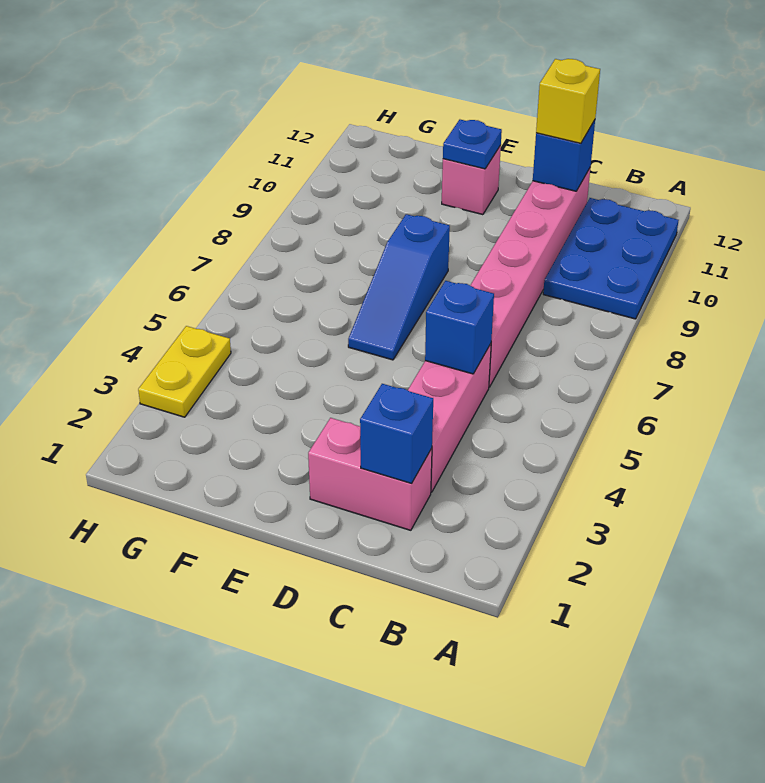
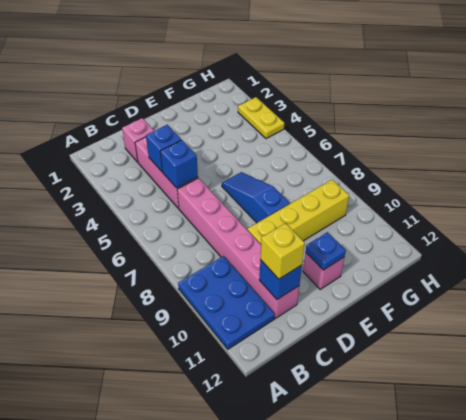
pink brick C2:D2 level 1 -> pink brick C2 level 1
blue brick C2 level 2 -> blue brick C4 level 2
none -> yellow brick D9:G9 level 1

